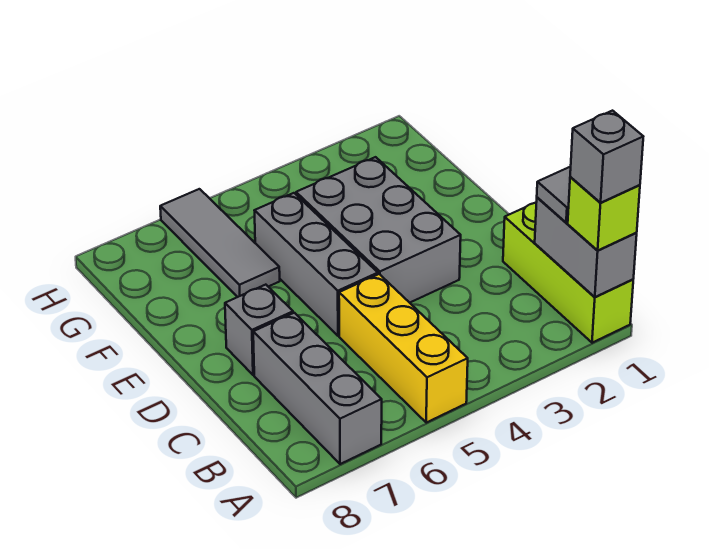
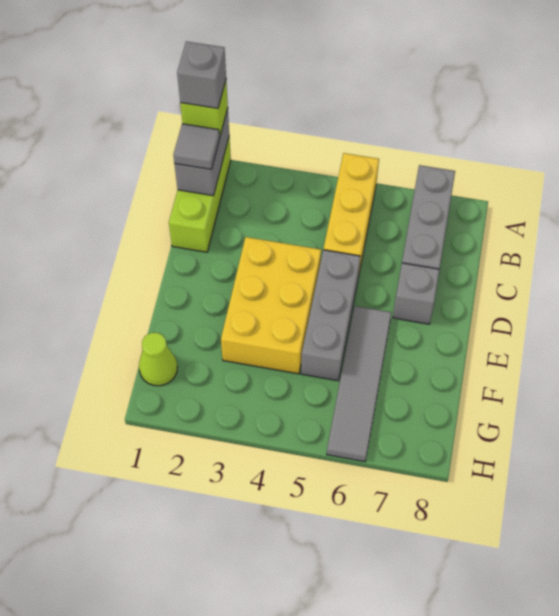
grey brick D3:F4 level 1 -> yellow brick D3:F4 level 1
grey tile F6:H6 level 1 -> grey tile E6:H6 level 1
none -> lime cone G1 level 1

